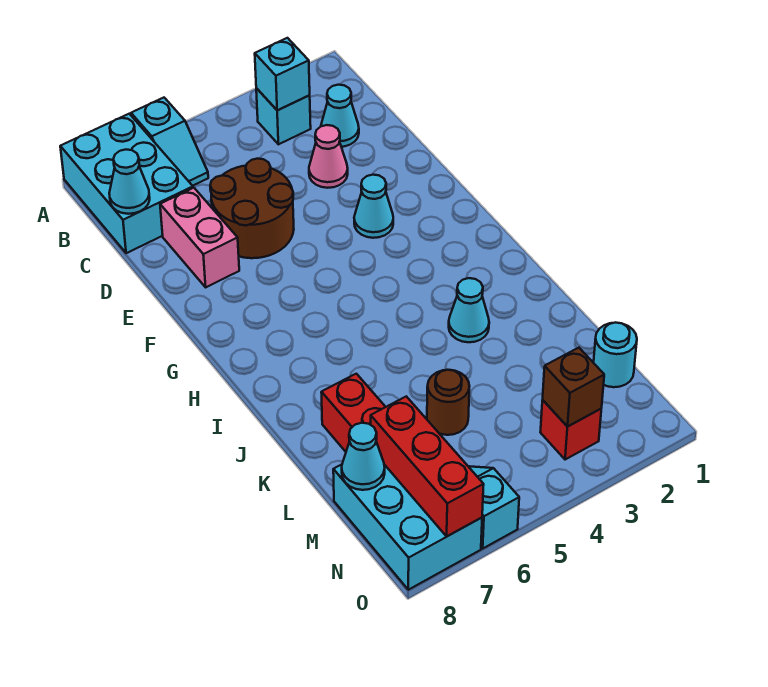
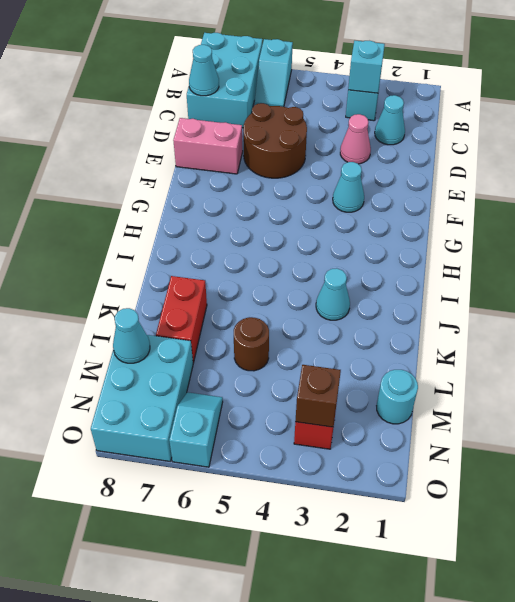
pink brick D7:E7 level 1 -> pink brick E7:E8 level 1
red brick M7:O7 level 2 -> none

